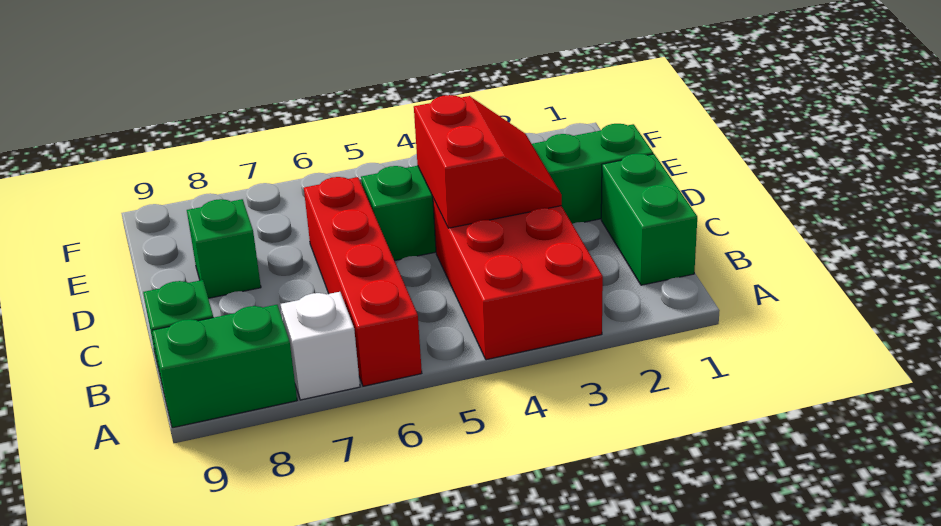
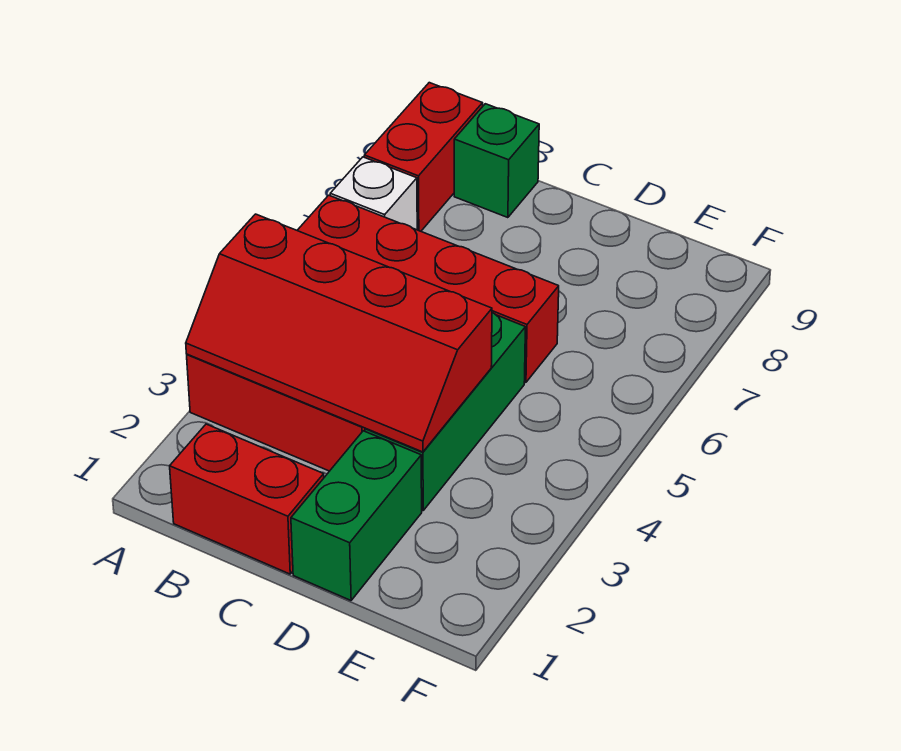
green brick A8:A9 level 1 -> red brick A8:A9 level 1
green brick B1:C1 level 1 -> red brick B1:C1 level 1
red slope C3:D4 level 2 top 4 -> red slope A3:D4 level 2 top 4
green brick D8 level 1 -> none

